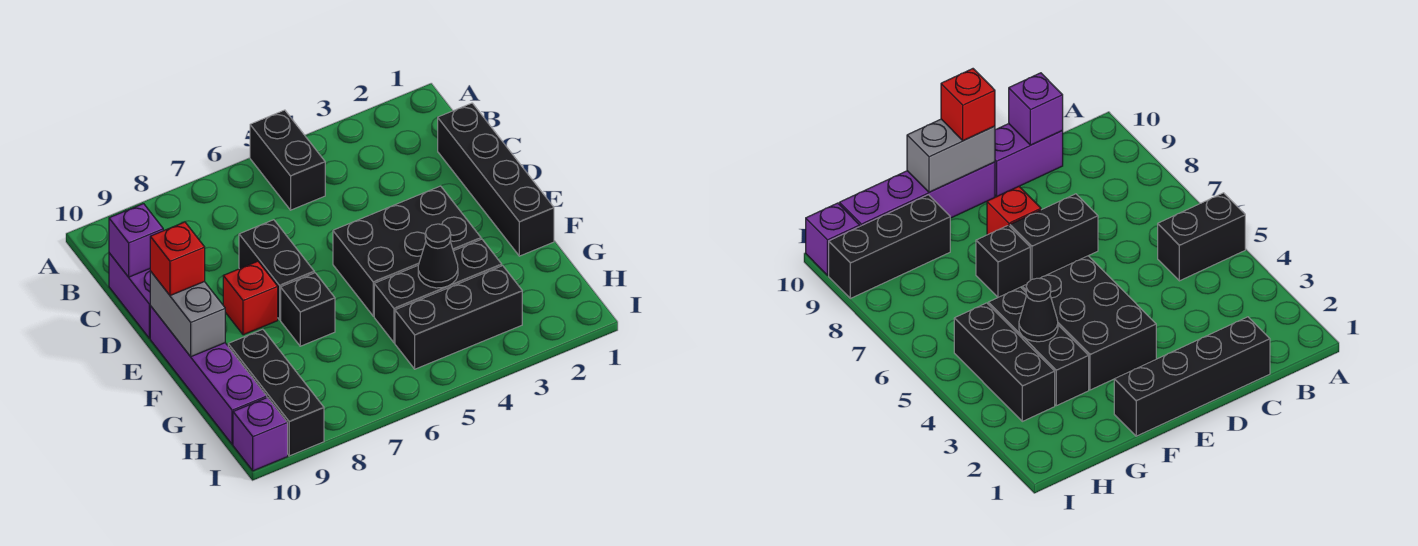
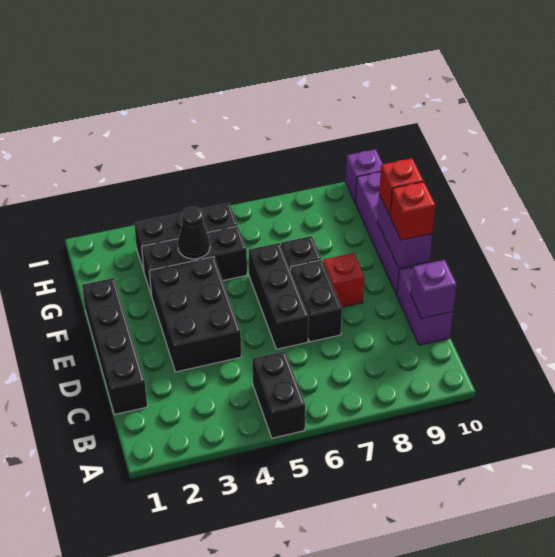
black brick E3:F5 level 1 -> black brick D3:F4 level 1
grey brick E10:F10 level 2 -> purple brick E10:F10 level 2
none -> red brick F10 level 3
black brick G9:I9 level 1 -> black brick D6:F6 level 1

